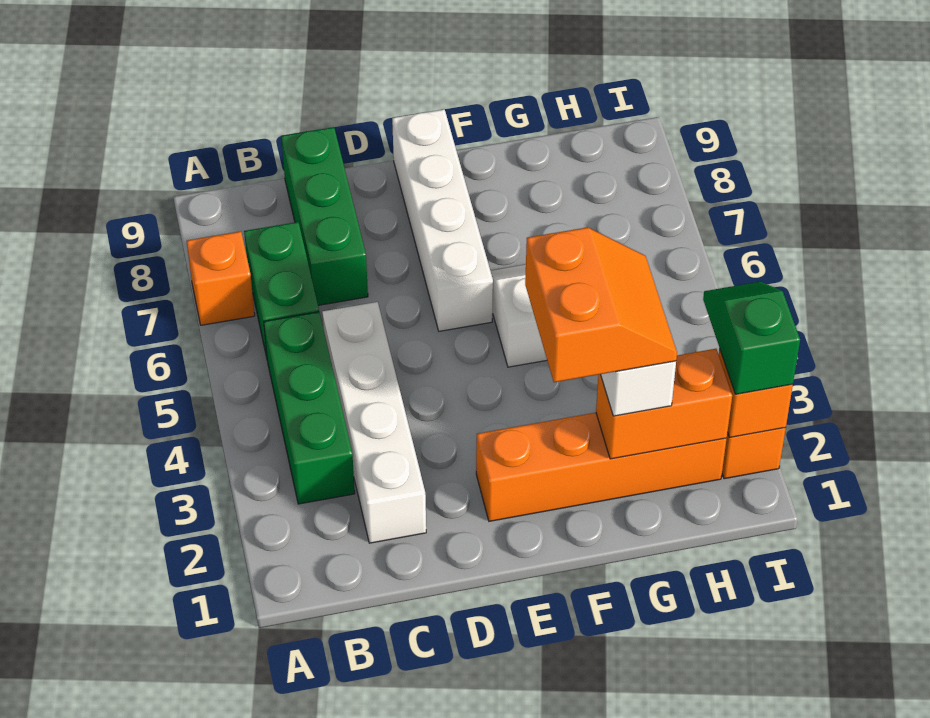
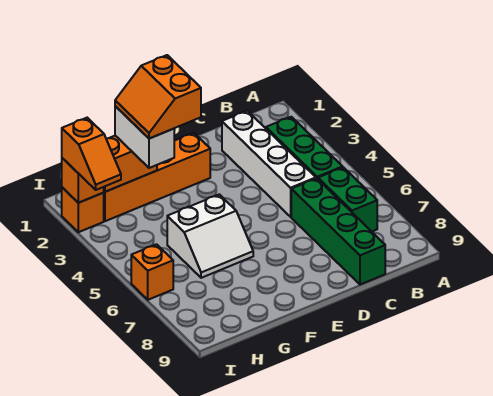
orange brick A7 level 1 -> orange brick I6 level 1
green brick C7:C9 level 1 -> green brick C6:C9 level 1
white brick E6:E9 level 1 -> none
green slope I2:I3 level 3 top 2 -> orange slope I2:I3 level 3 top 2

